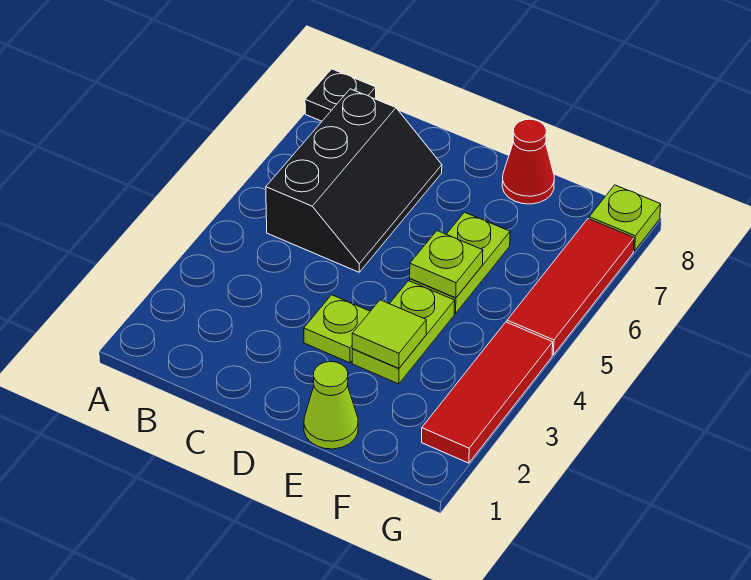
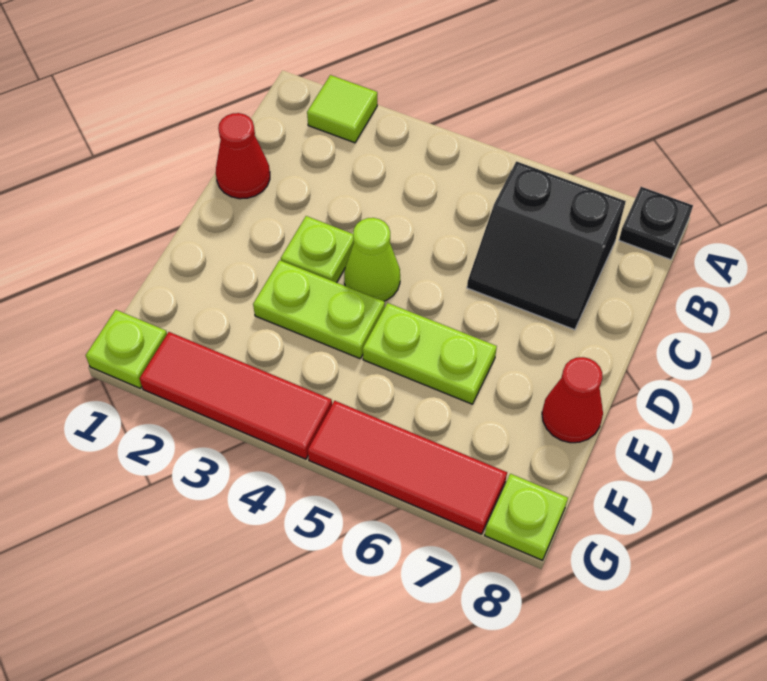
black slope B5:C7 level 1 top B -> black slope B6:C7 level 1 top B
none -> red cone C1 level 1
lime cone E1 level 1 -> lime cone D4 level 1
lime tile E3 level 2 -> lime tile A2 level 1
lime plate E5 level 2 -> lime plate G1 level 1

